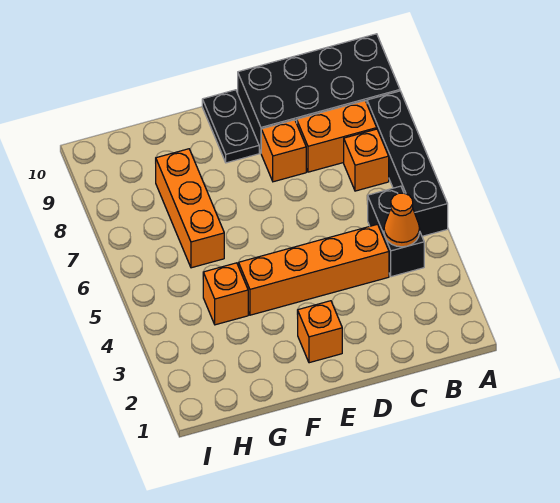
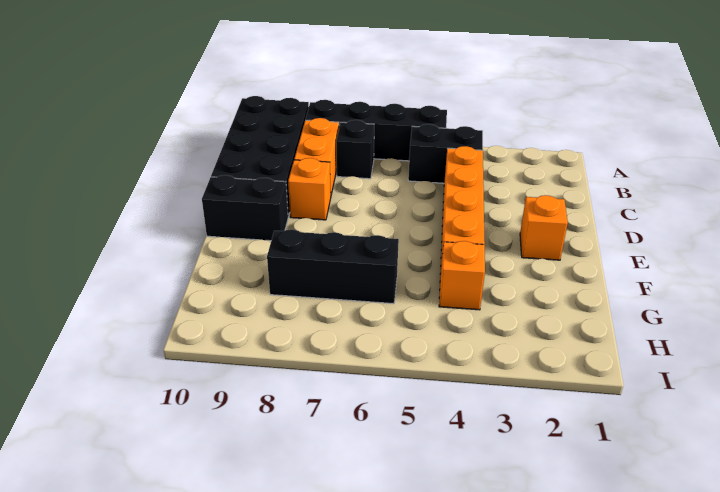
orange cone B4 level 2 -> none
orange brick B7 level 1 -> black brick B7 level 1
black plate E9:E10 level 1 -> black brick E9:E10 level 1
orange brick G6:G8 level 1 -> black brick G6:G8 level 1

